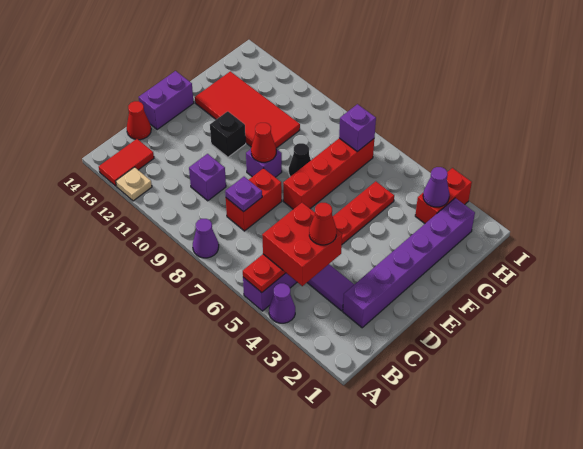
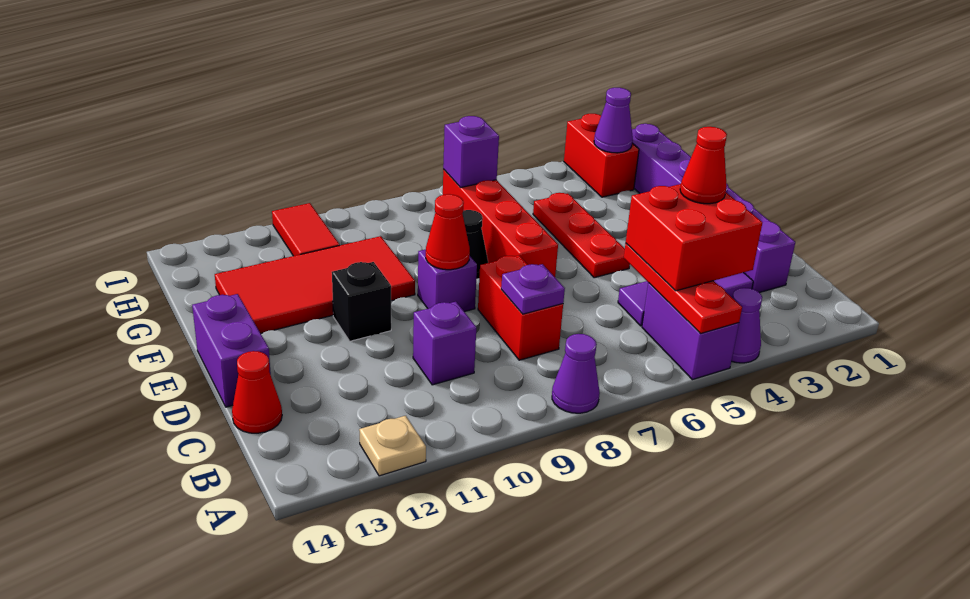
red tile A13:B13 level 1 -> red tile H11:I11 level 1

